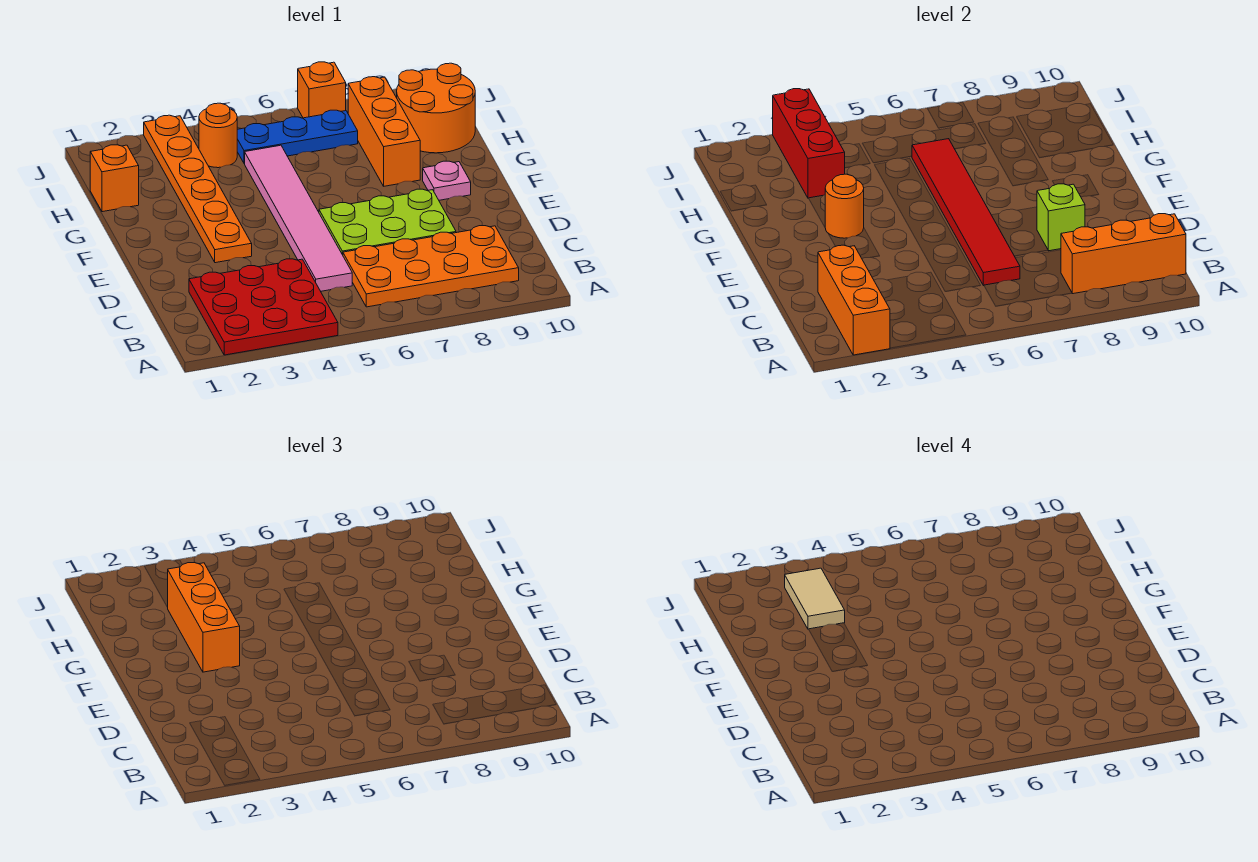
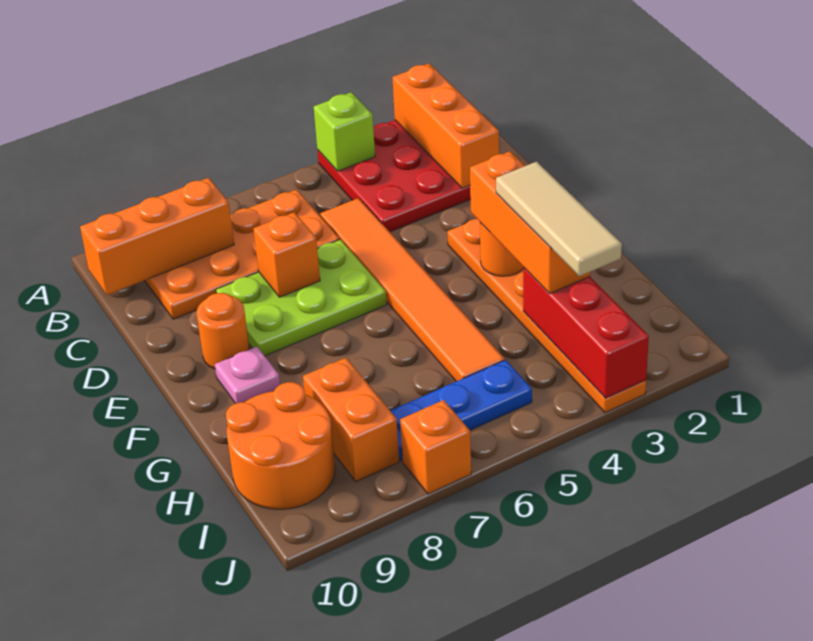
pink tile C5:H5 level 1 -> orange tile C5:H5 level 1
red tile C6:H6 level 2 -> none
lime brick D8 level 2 -> lime brick A4 level 2
orange brick G8:I8 level 1 -> orange brick H8:I8 level 1
orange brick H1 level 1 -> orange brick D7 level 2
tan tile H3:I3 level 4 -> tan tile G3:I3 level 4
orange round brick I4 level 1 -> orange round brick E9 level 1

